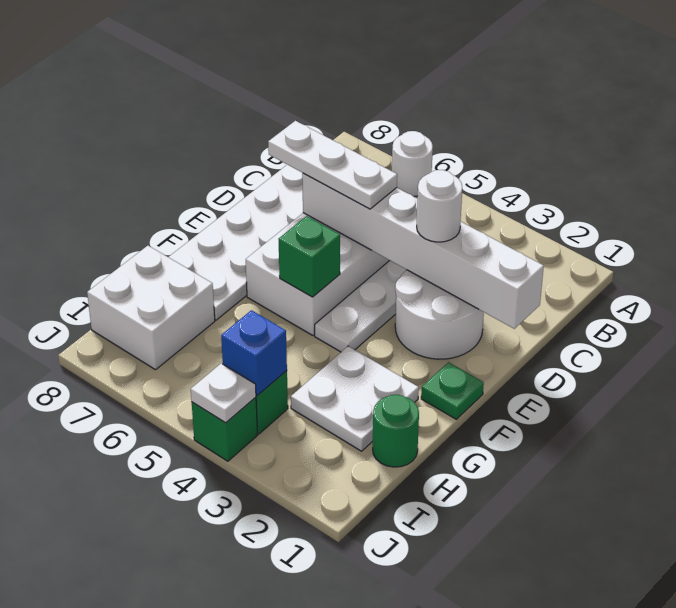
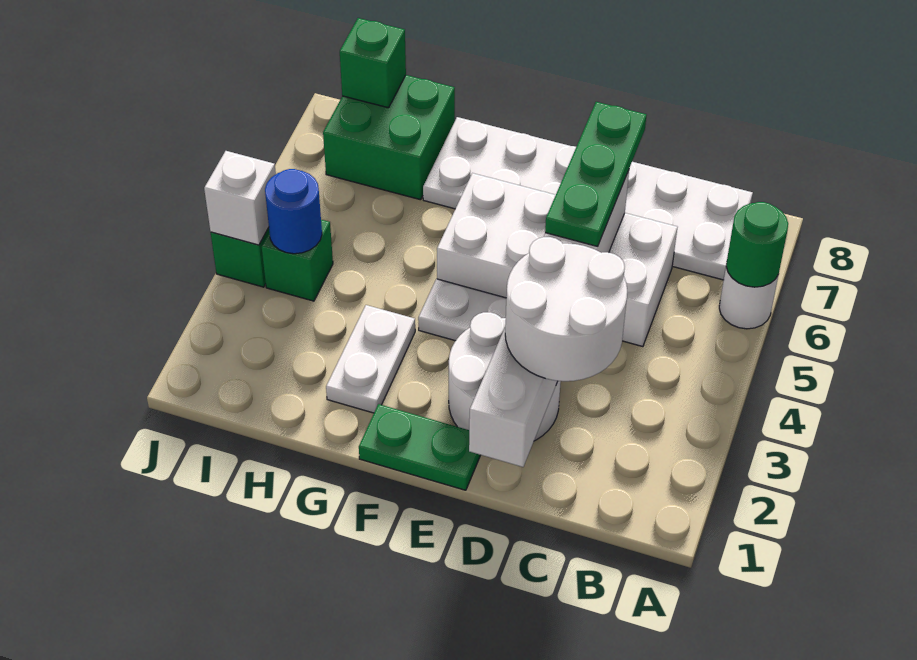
white round brick D3 level 3 -> white round brick C2:D3 level 3
white plate D5:D7 level 3 -> green plate D5:D7 level 3
green plate F1 level 1 -> green plate E1:F1 level 1
green brick F5 level 2 -> green brick I8 level 2
white plate G2:H3 level 1 -> white plate G2:G3 level 1
green round brick H1 level 1 -> green round brick A6 level 2
white brick H7:I8 level 1 -> green brick H7:I8 level 1
blue brick I4 level 2 -> blue round brick I4 level 2
white plate J4 level 2 -> white brick J4 level 2

